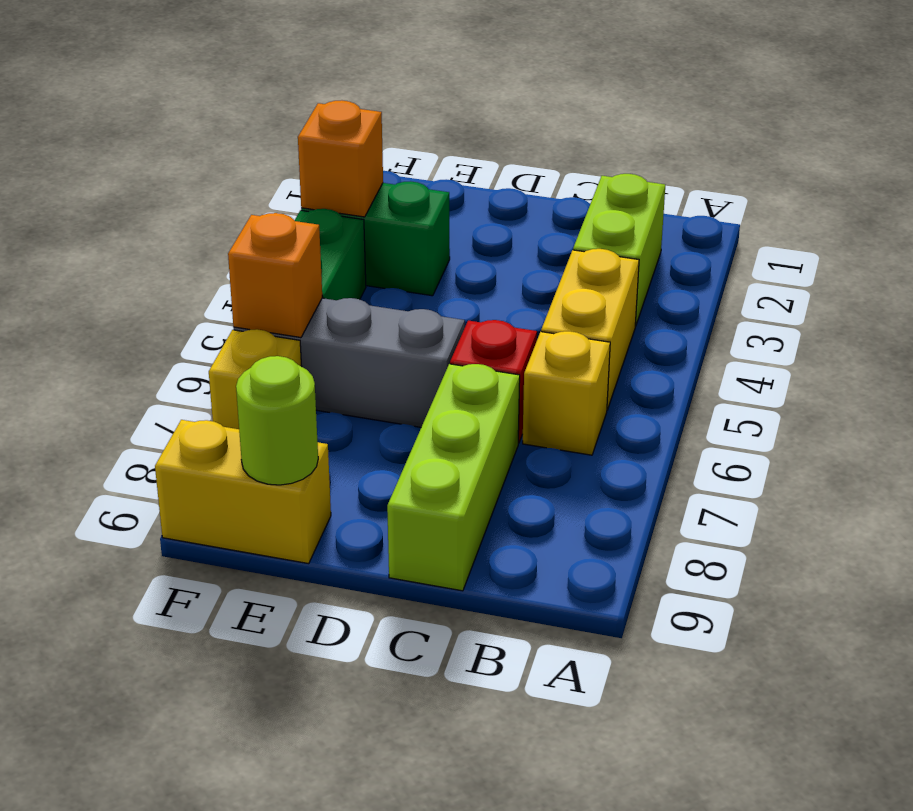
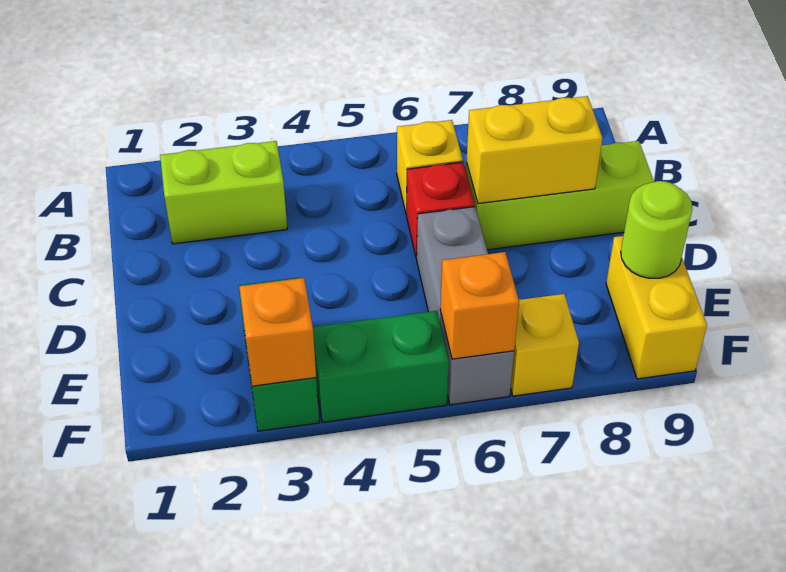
yellow brick B4:B5 level 1 -> yellow brick C7:C8 level 2

